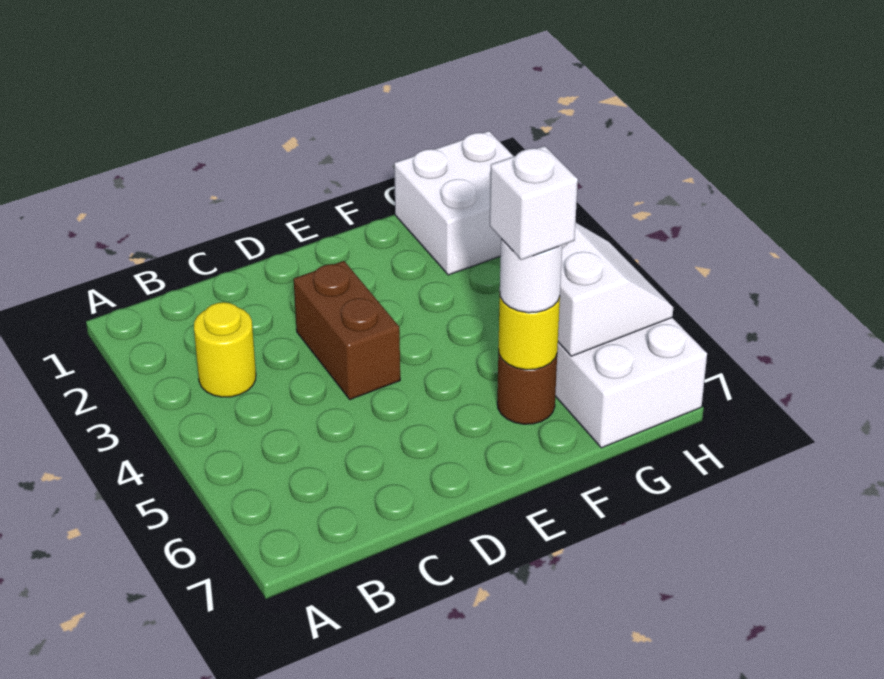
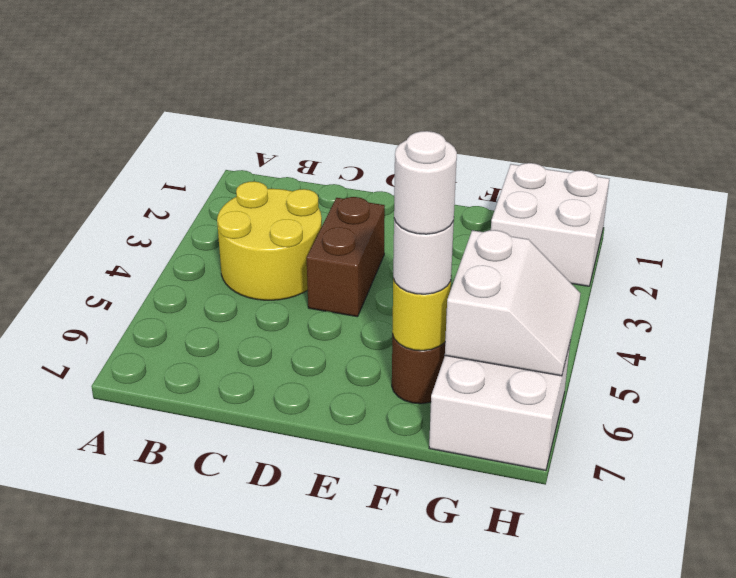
yellow round brick B3 level 1 -> yellow round brick B3:C4 level 1
white brick F6 level 4 -> white round brick F6 level 4

